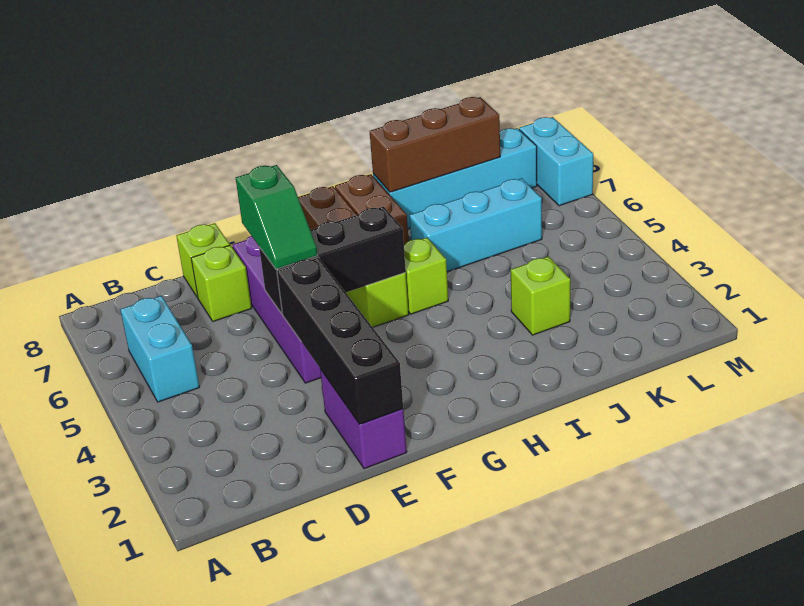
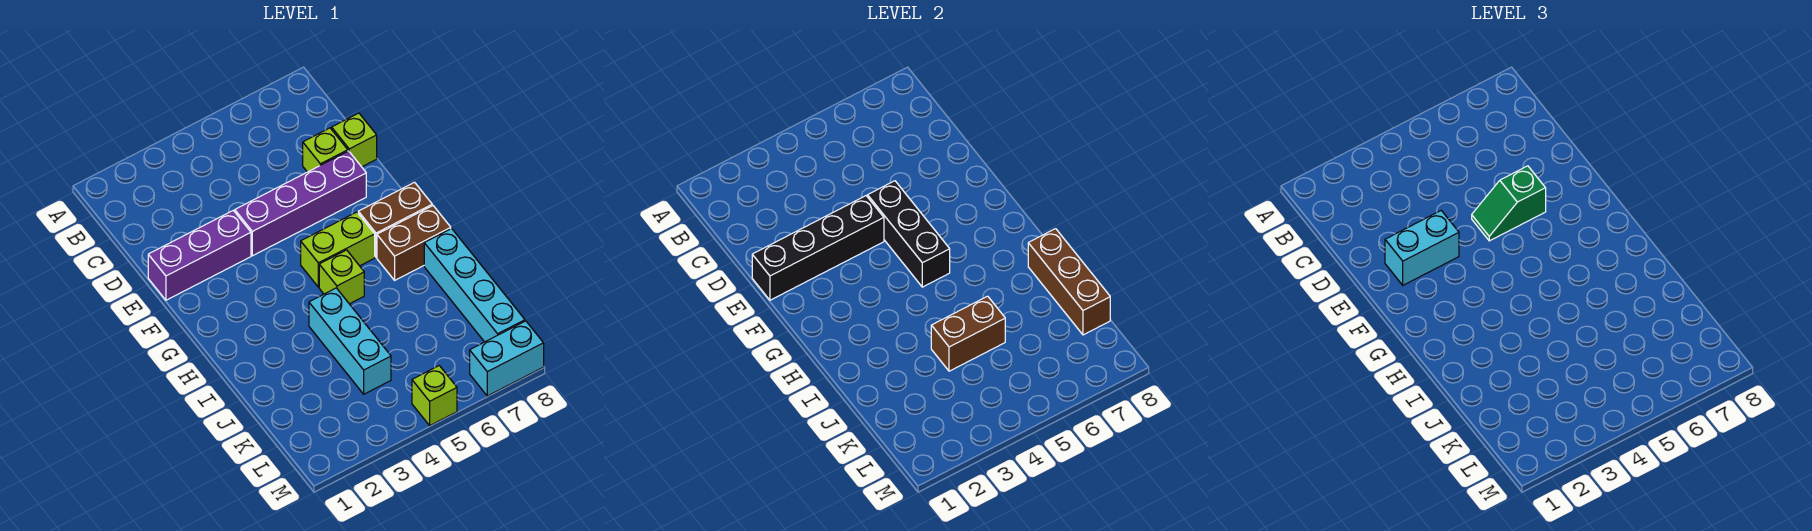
cyan brick B5:B6 level 1 -> cyan brick E2:E3 level 3
purple brick E1:E2 level 1 -> purple brick E1:E3 level 1
cyan brick I6:K6 level 1 -> cyan brick I4:K4 level 1
lime brick J3 level 1 -> lime brick M5 level 1
none -> brown brick J4:J5 level 2

